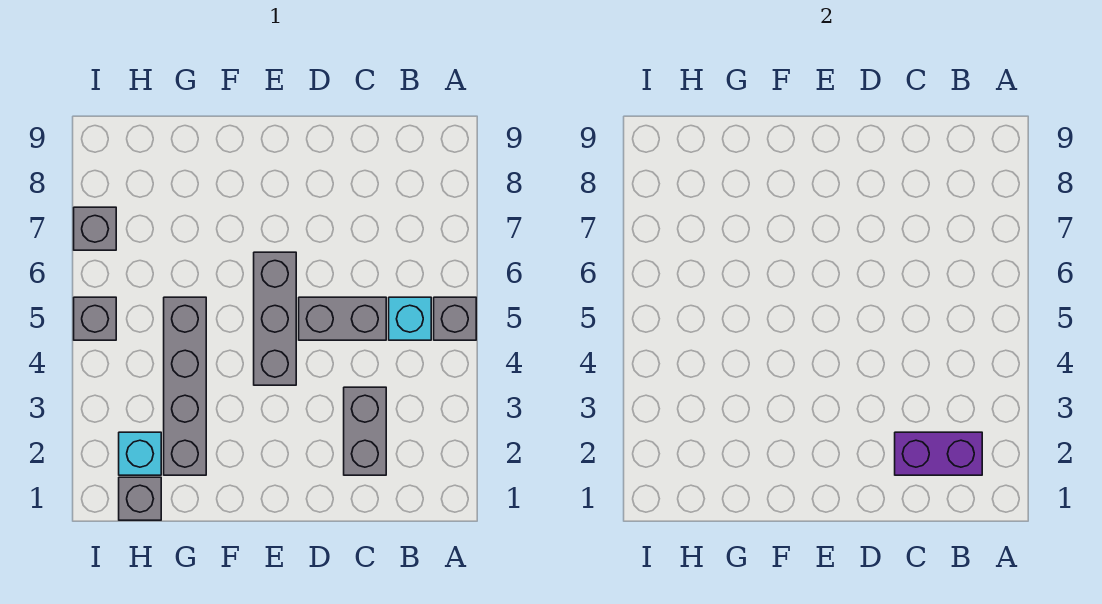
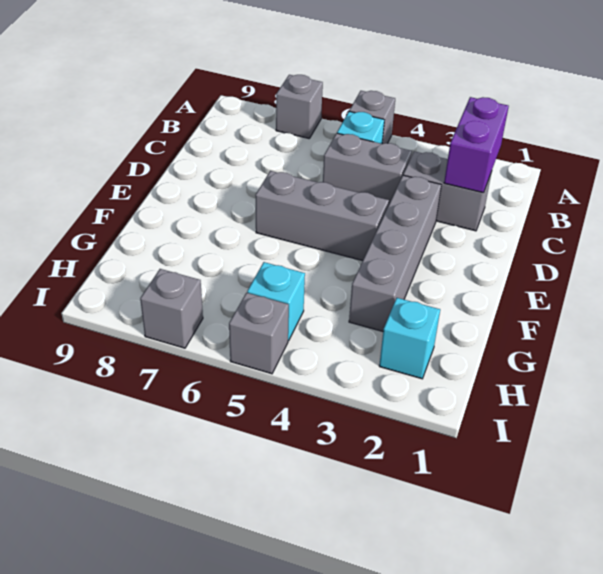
grey brick C5:D5 level 1 -> grey brick C4:C5 level 1
grey brick G2:G5 level 1 -> grey brick D3:G3 level 1
grey brick H1 level 1 -> grey brick A7 level 1
none -> cyan brick H5 level 1

